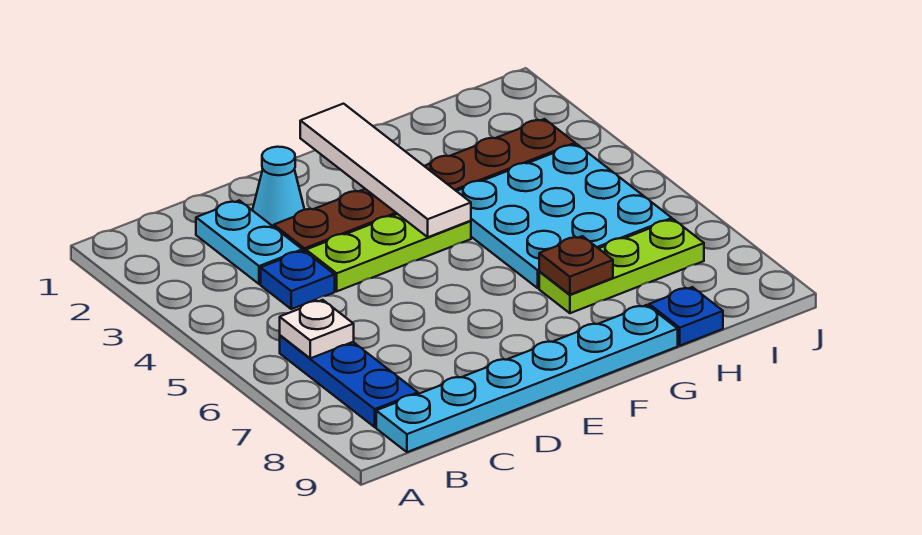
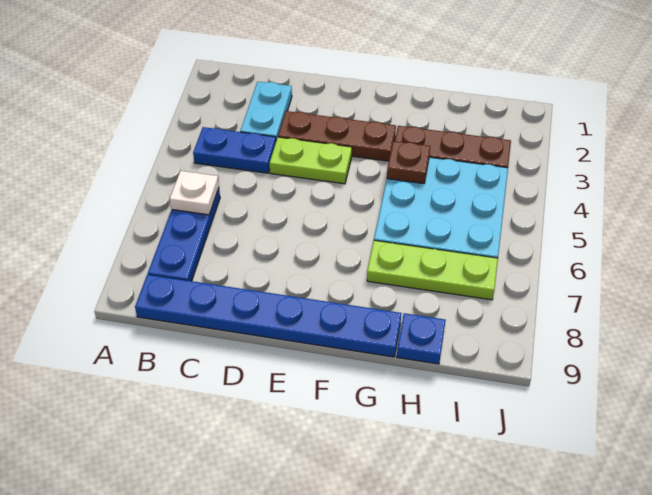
cyan plate B9:G9 level 1 -> blue plate B9:G9 level 1
blue plate C4 level 1 -> blue plate B4:C4 level 1
cyan cone D2 level 1 -> none
lime plate D4:F4 level 1 -> lime plate D4:E4 level 1
white tile F1:F4 level 2 -> none
brown plate G7 level 2 -> brown plate G4 level 2

